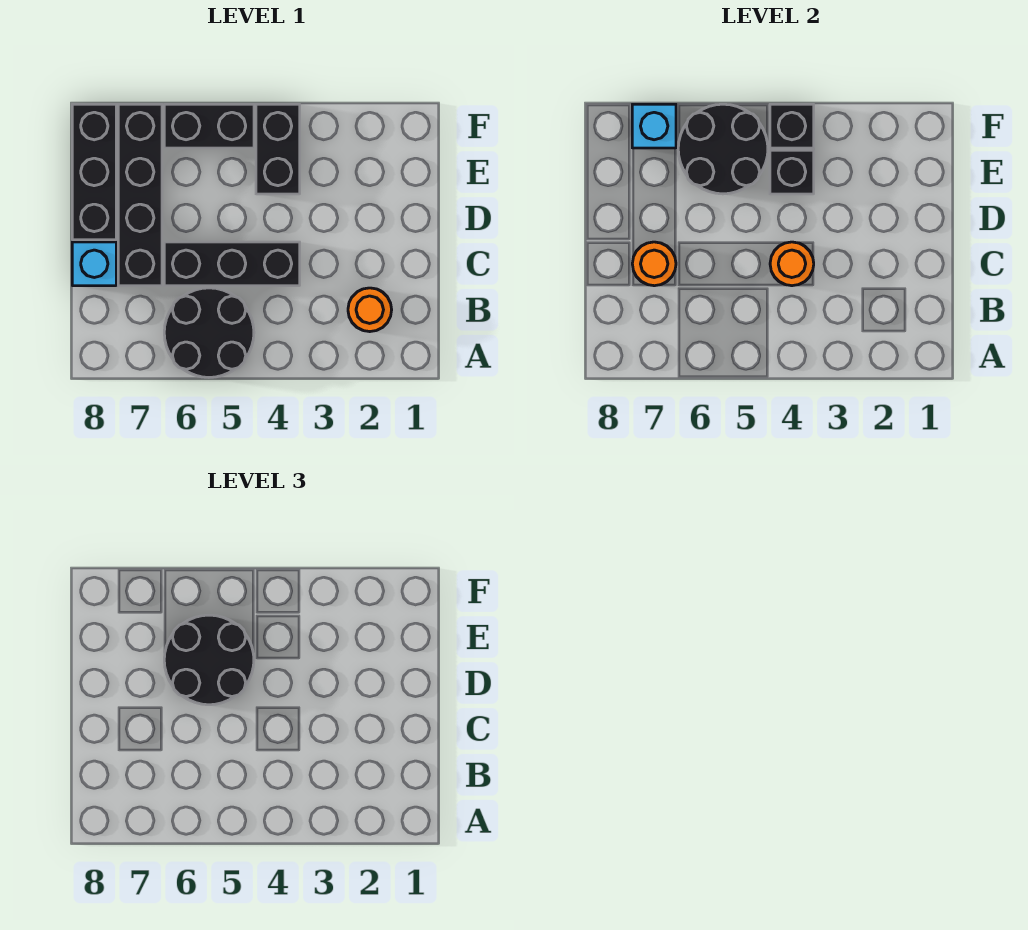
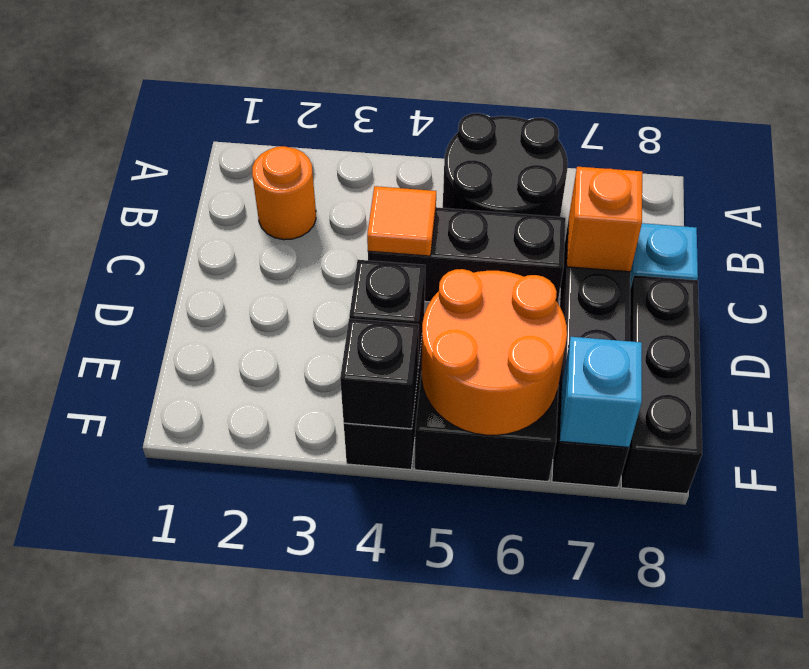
orange round brick C4 level 2 -> orange tile C4 level 2
orange round brick C7 level 2 -> orange brick C7 level 2
black round brick D5:E6 level 3 -> none
black round brick E5:F6 level 2 -> orange round brick E5:F6 level 2

